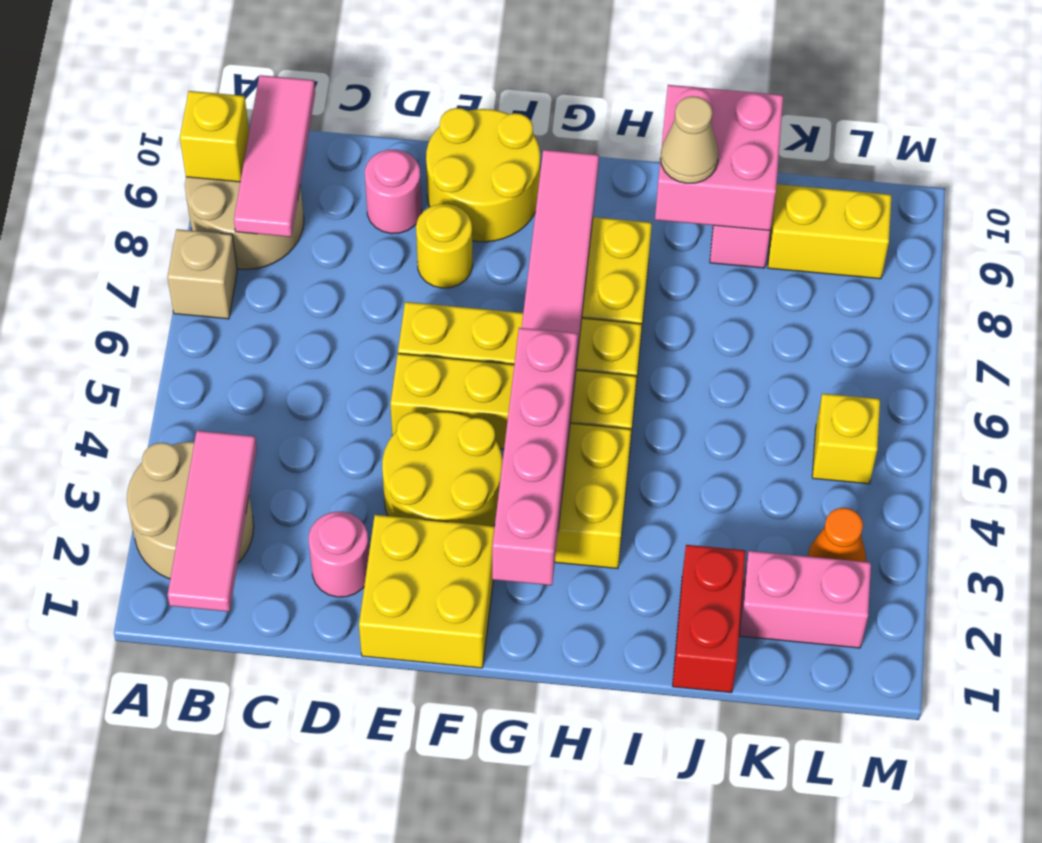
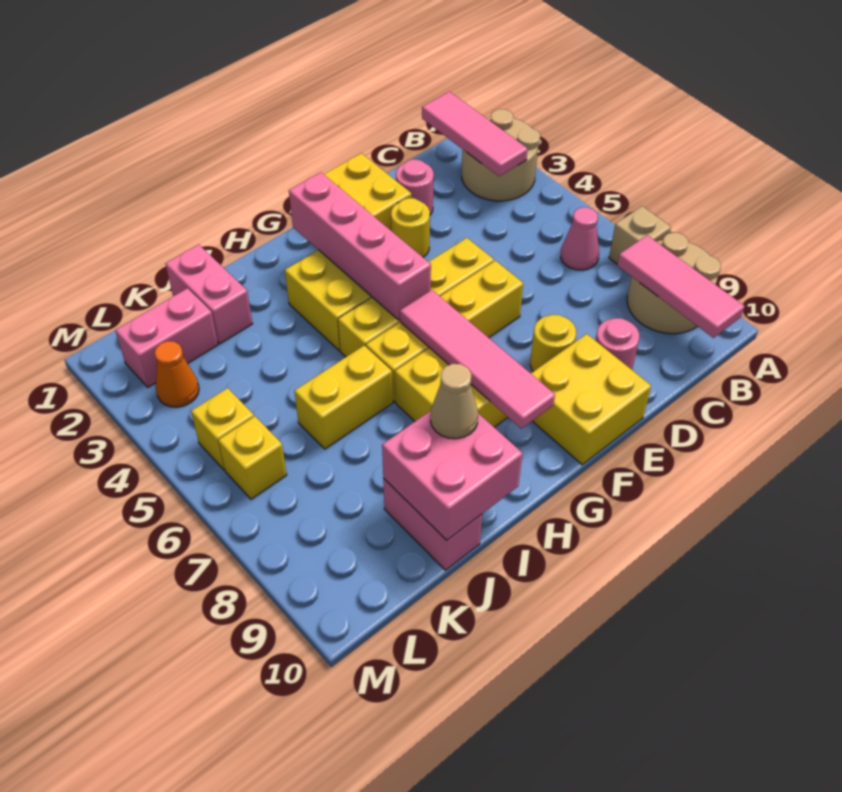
yellow brick A9 level 2 -> yellow brick L6 level 1
none -> pink cone B6 level 1
yellow round brick E3:F4 level 1 -> yellow round brick E3 level 1
yellow round brick E9:F10 level 1 -> yellow brick E9:F10 level 1
red brick J1:J2 level 1 -> pink brick J1:J2 level 1
yellow brick K9:L9 level 1 -> yellow brick I6:J6 level 1

